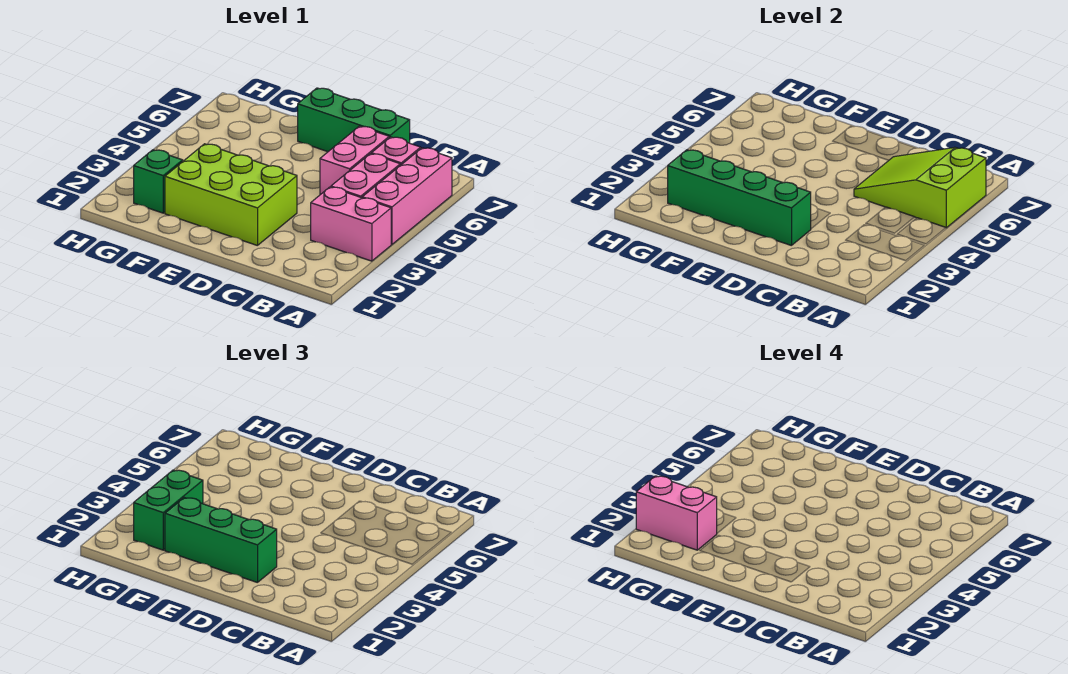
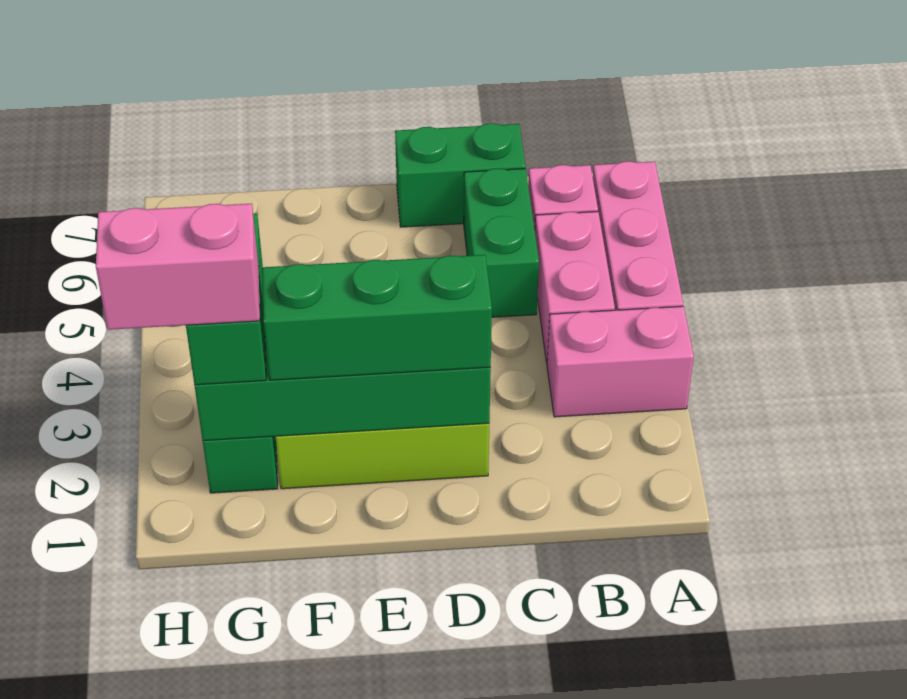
lime slope A5:C6 level 2 top A -> none
pink brick C5:C6 level 1 -> green brick C5:C6 level 1
green brick C7:E7 level 1 -> green brick C7:D7 level 1

